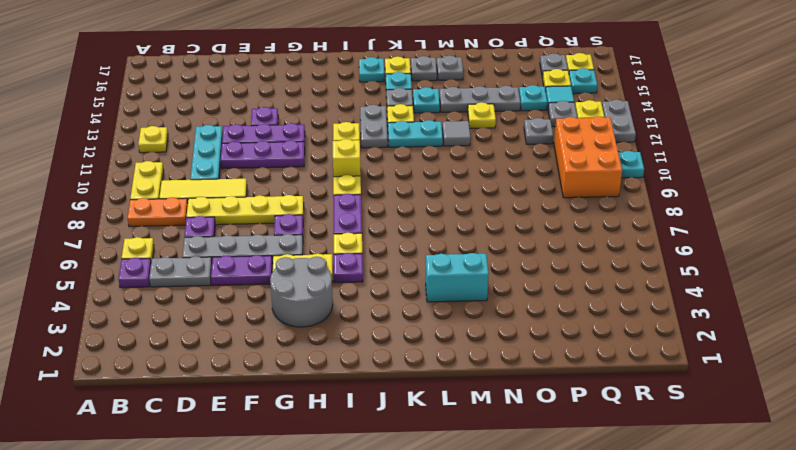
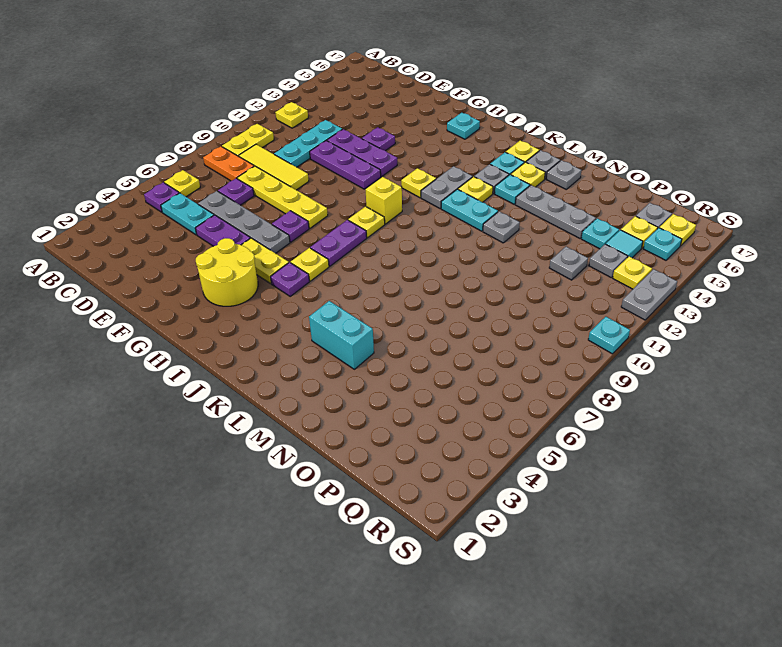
grey plate C5:D5 level 1 -> cyan plate C5:D5 level 1
grey round brick G3:H4 level 1 -> yellow round brick G3:H4 level 1
cyan plate J16 level 1 -> cyan plate H16 level 1
grey tile M12 level 1 -> grey plate M12 level 1
yellow plate N13 level 1 -> yellow plate L15 level 1
orange brick Q9:R11 level 1 -> none

